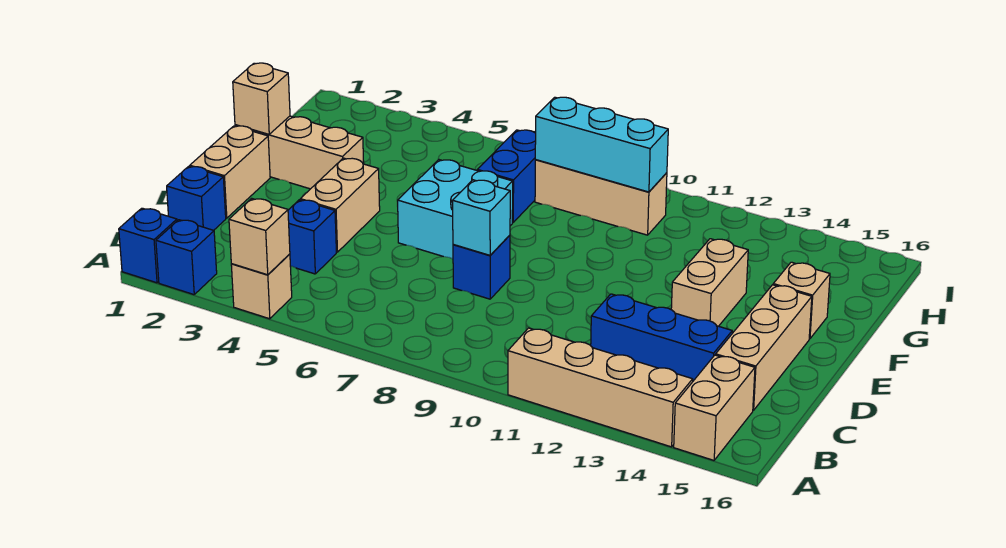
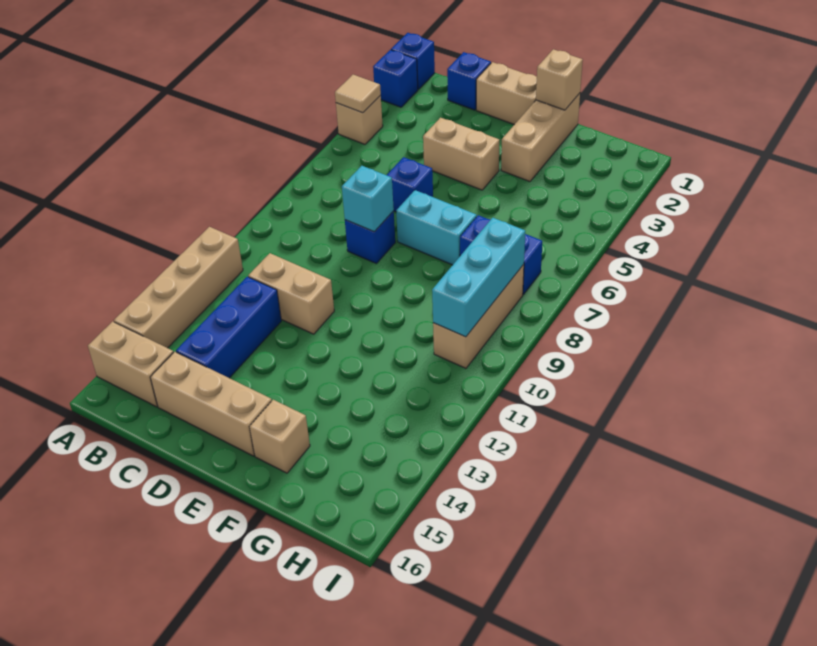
tan brick A4 level 2 -> tan tile A4 level 2
blue brick C4 level 1 -> blue brick D6 level 1
cyan brick E6:F7 level 1 -> cyan brick E7:F7 level 1
tan brick E13:F13 level 1 -> tan brick C11:D11 level 1

